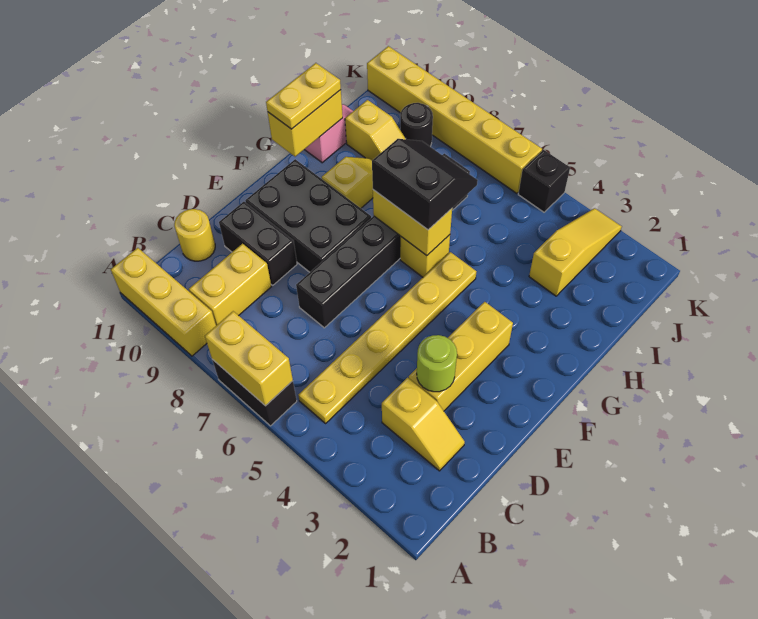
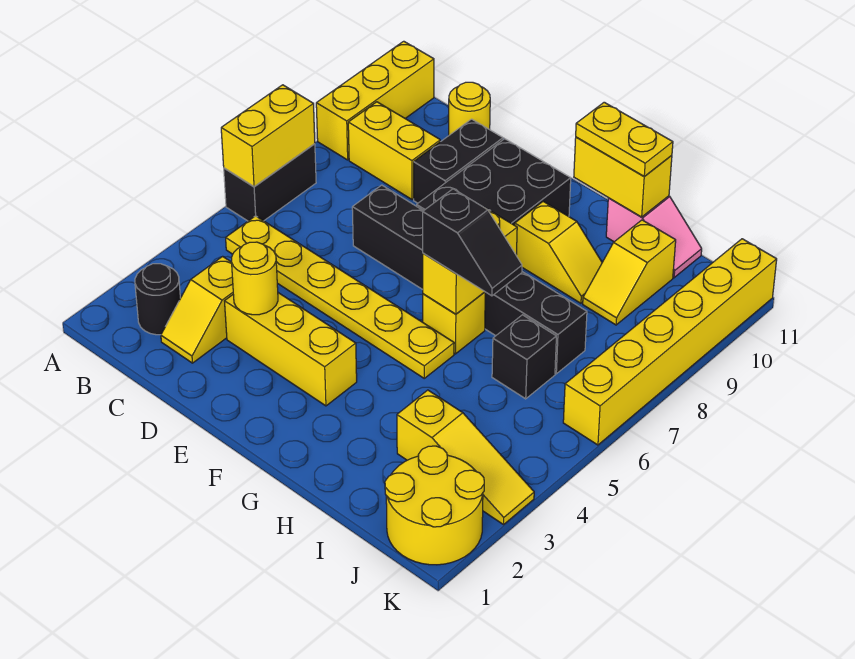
lime round brick D3 level 2 -> yellow round brick D3 level 2
black slope G6:H7 level 3 top G -> black slope G6:H6 level 3 top G
none -> yellow round brick J1:K2 level 1
black round brick J9 level 1 -> black round brick B2 level 1
black brick K5 level 1 -> black brick I6 level 1

